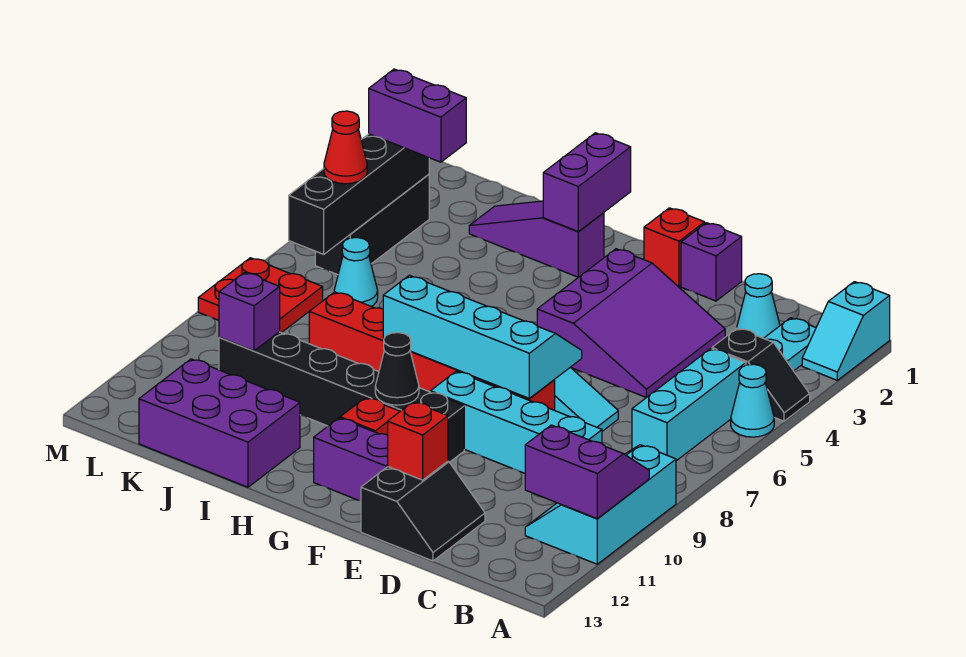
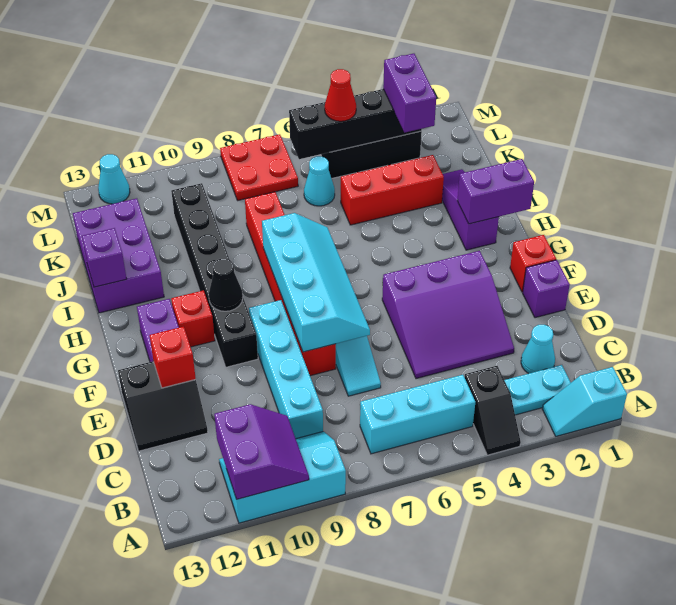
cyan cone A5 level 1 -> cyan cone M12 level 1
none -> red brick J3:J5 level 1
purple brick K10 level 2 -> purple brick I13 level 2

